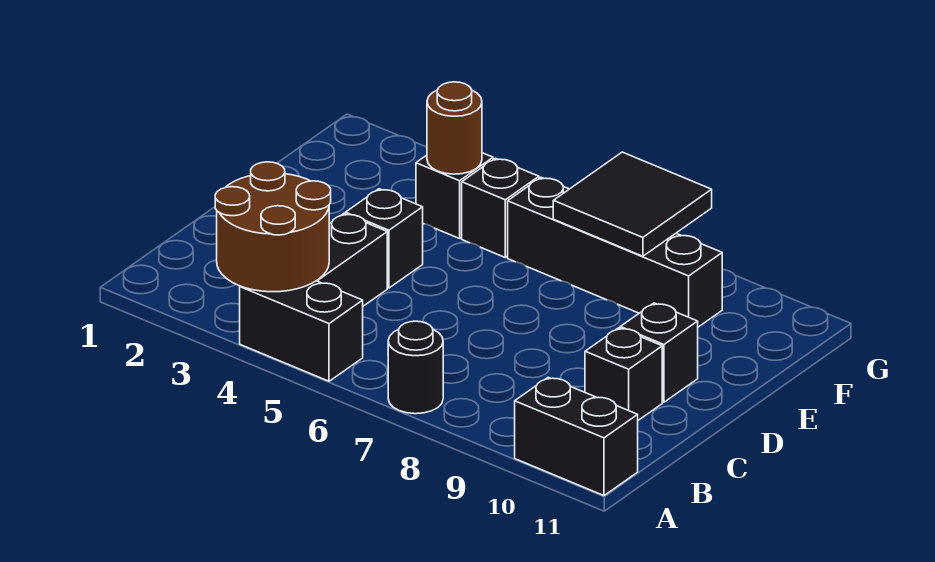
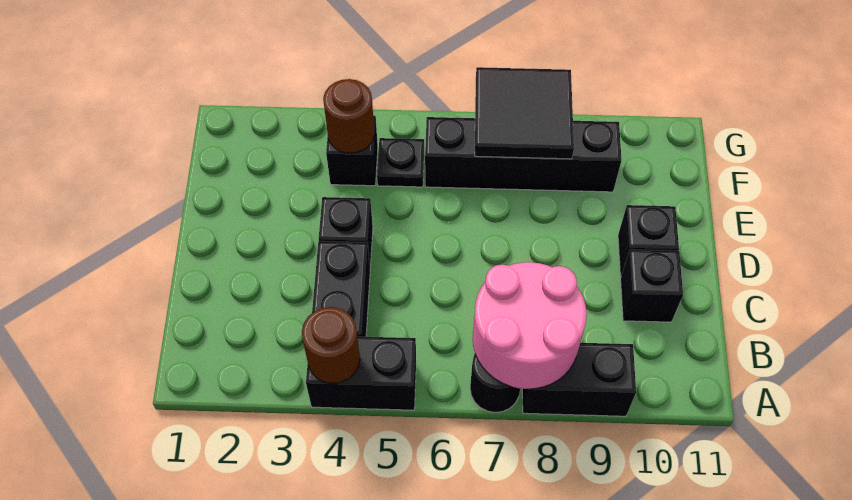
brown round brick A3:B4 level 2 -> brown round brick A4 level 2
none -> pink round brick A7:B8 level 2
black brick A10:A11 level 1 -> black brick A8:A9 level 1
black brick F5 level 1 -> black plate F5 level 1

